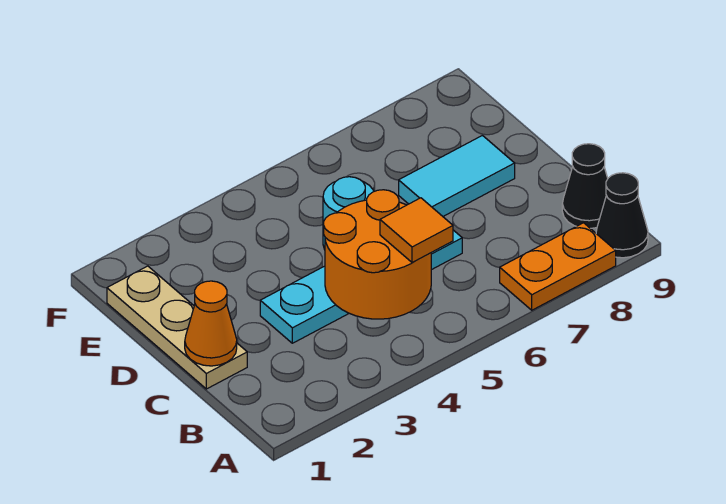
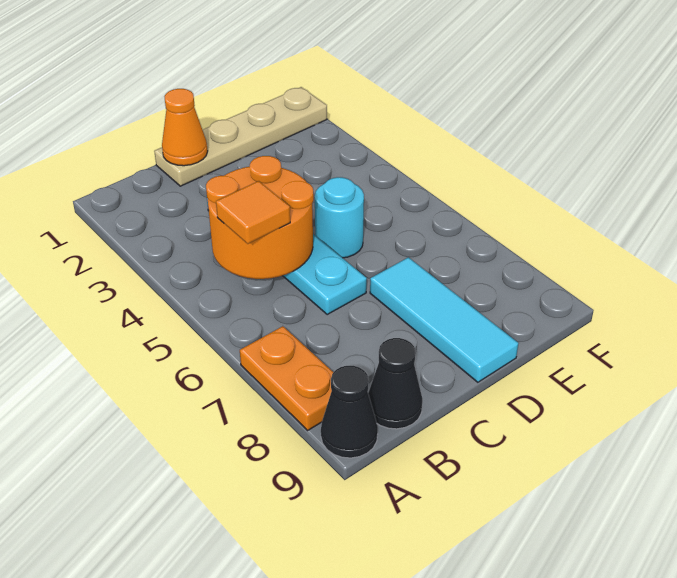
tan plate C1:E1 level 1 -> tan plate C1:F1 level 1
cyan tile D7:D8 level 1 -> cyan tile D7:D9 level 1

